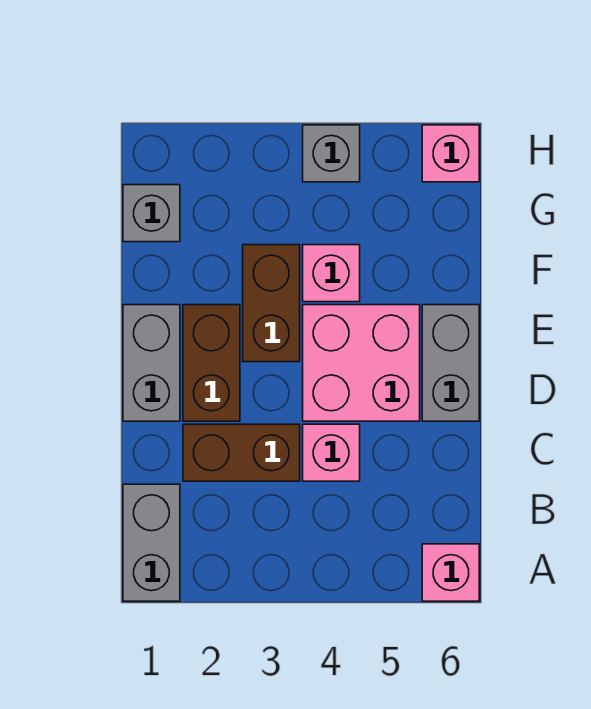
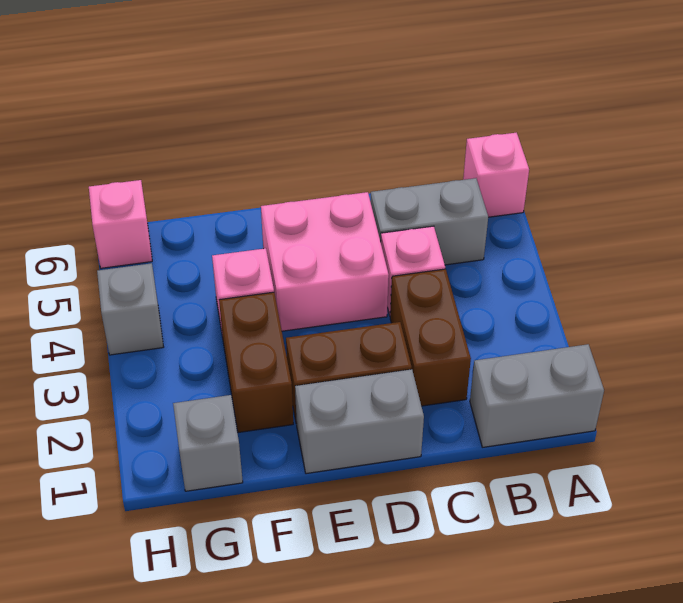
grey brick D6:E6 level 1 -> grey brick B5:C5 level 1
brown brick E3:F3 level 1 -> brown brick F2:F3 level 1

